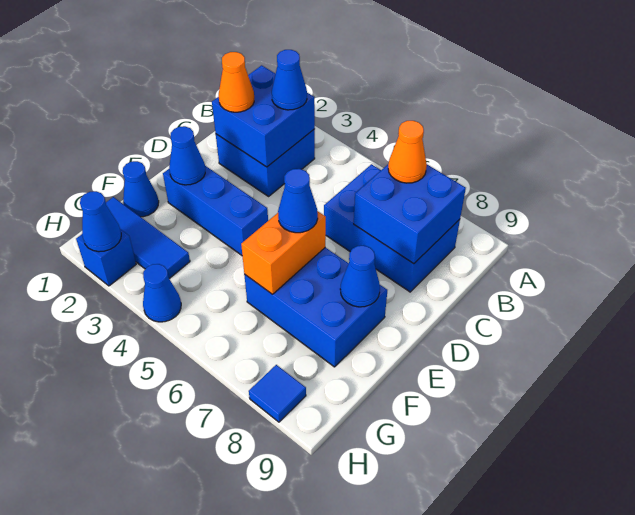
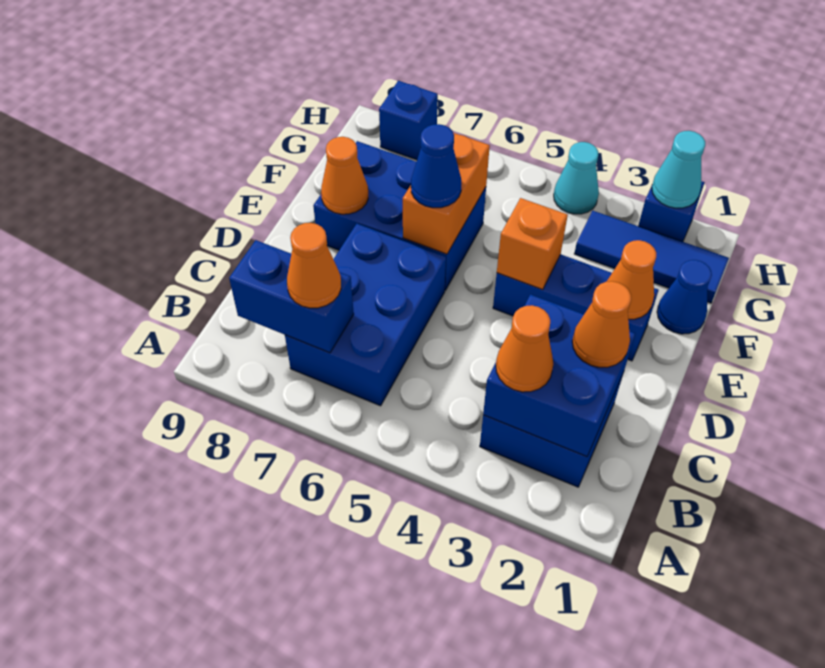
blue cone B3 level 3 -> orange cone B3 level 3
blue brick B6:C8 level 1 -> blue brick B6:D7 level 1
blue brick B7:C8 level 2 -> blue brick B7:B8 level 2
blue cone E2 level 2 -> orange cone E2 level 2
none -> orange brick E4 level 2
blue cone E8 level 2 -> orange cone E8 level 2
blue cone H2 level 2 -> cyan cone H2 level 2
blue cone H4 level 1 -> cyan cone H4 level 1
blue tile H8 level 1 -> blue brick H8 level 1

